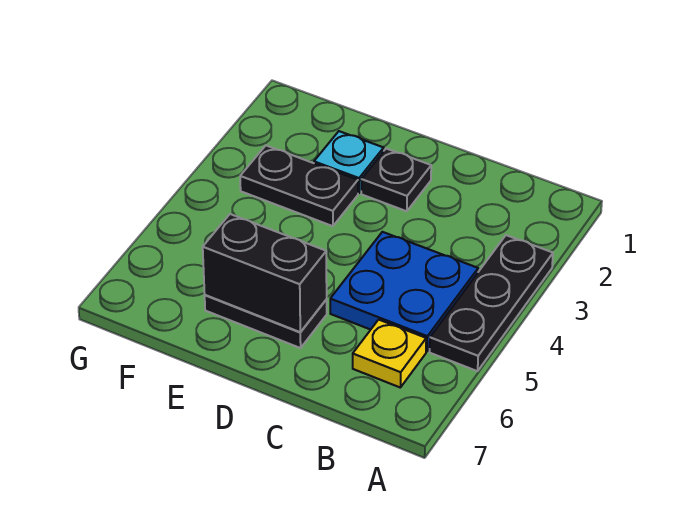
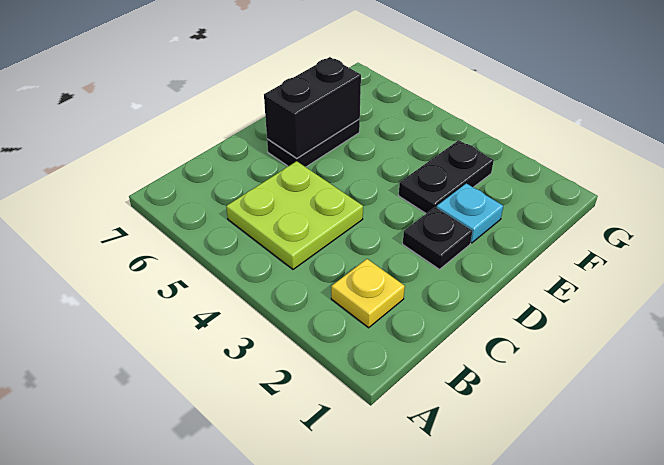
black plate A3:A5 level 1 -> none
blue plate B4:C5 level 1 -> lime plate B4:C5 level 1
yellow plate B6 level 1 -> yellow plate B2 level 1

